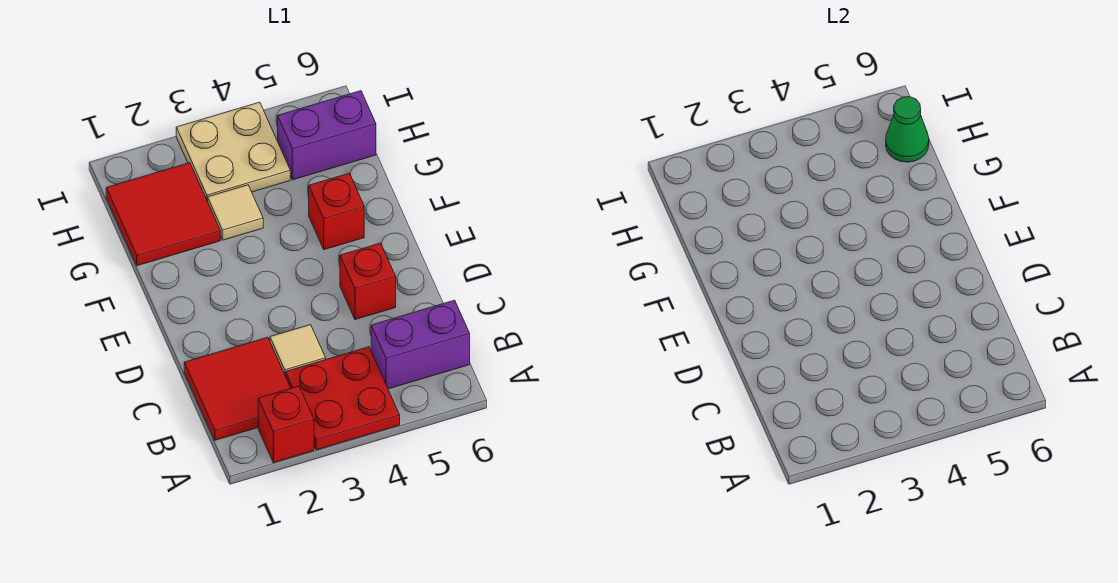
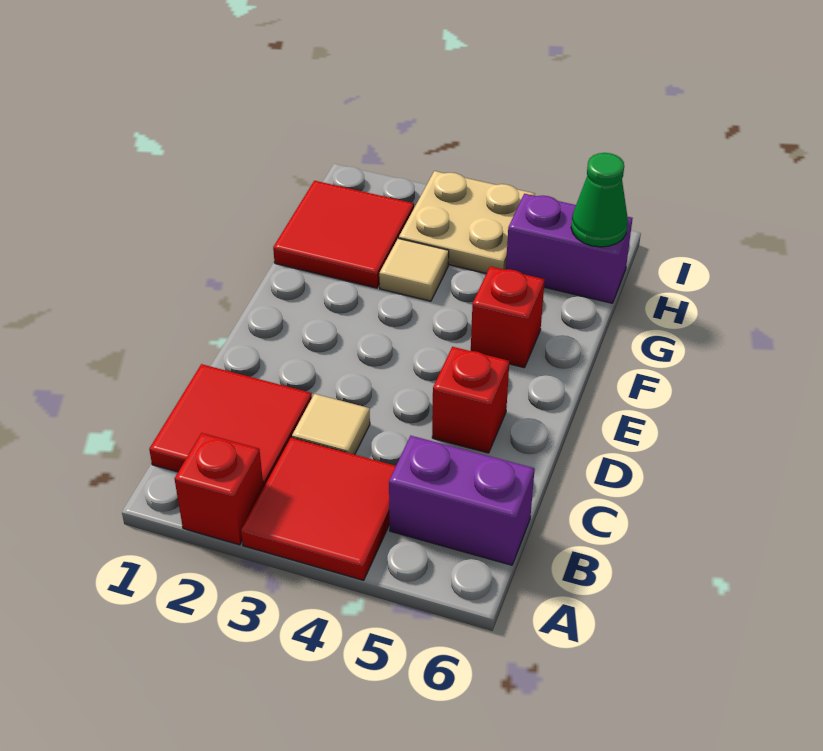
red plate A3:B4 level 1 -> red tile A3:B4 level 1

